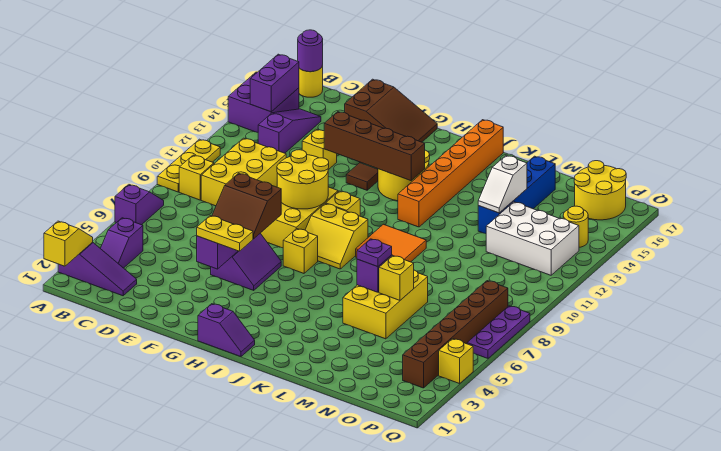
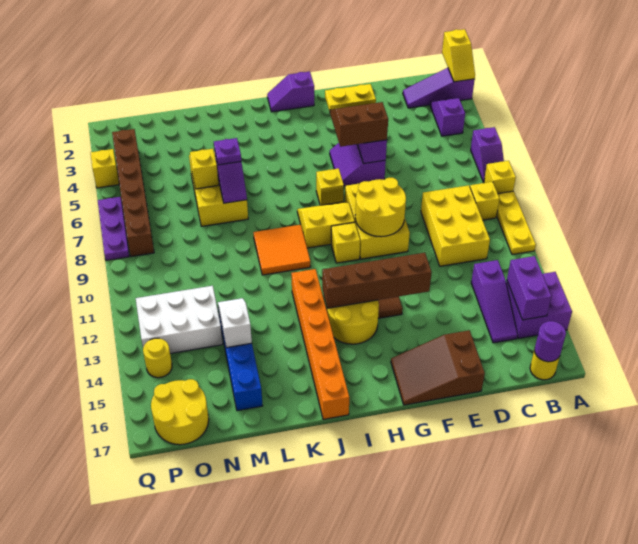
yellow brick E13 level 1 -> yellow brick A8 level 1

